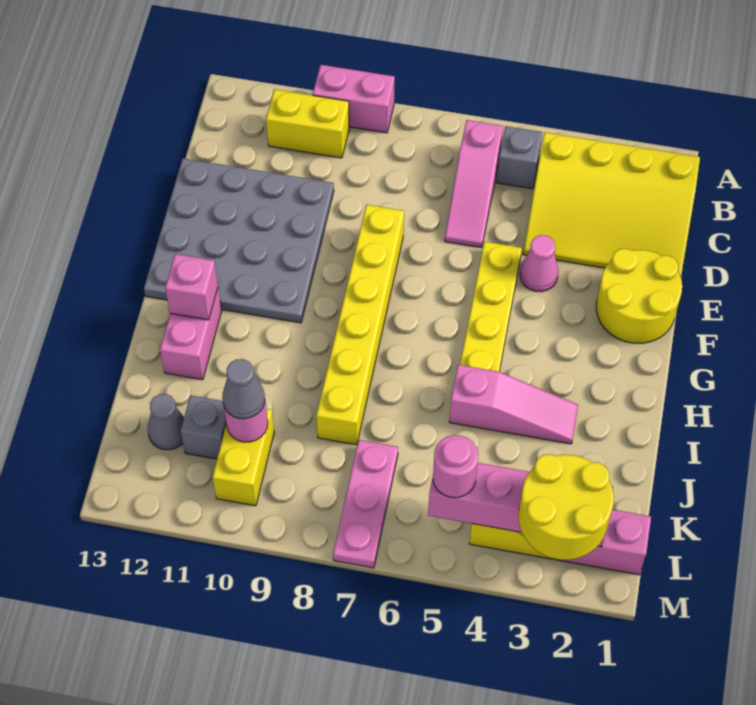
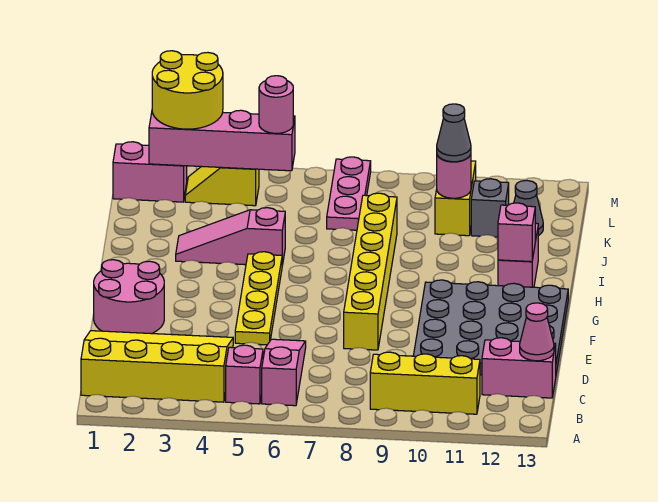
pink brick A9:A10 level 1 -> pink brick C12:C13 level 1
grey brick B5 level 1 -> pink brick B5 level 1
yellow brick B10:B11 level 1 -> yellow brick B9:B11 level 1
yellow round brick E1:F2 level 1 -> pink round brick E1:F2 level 1
pink cone E4 level 1 -> pink cone C13 level 2

